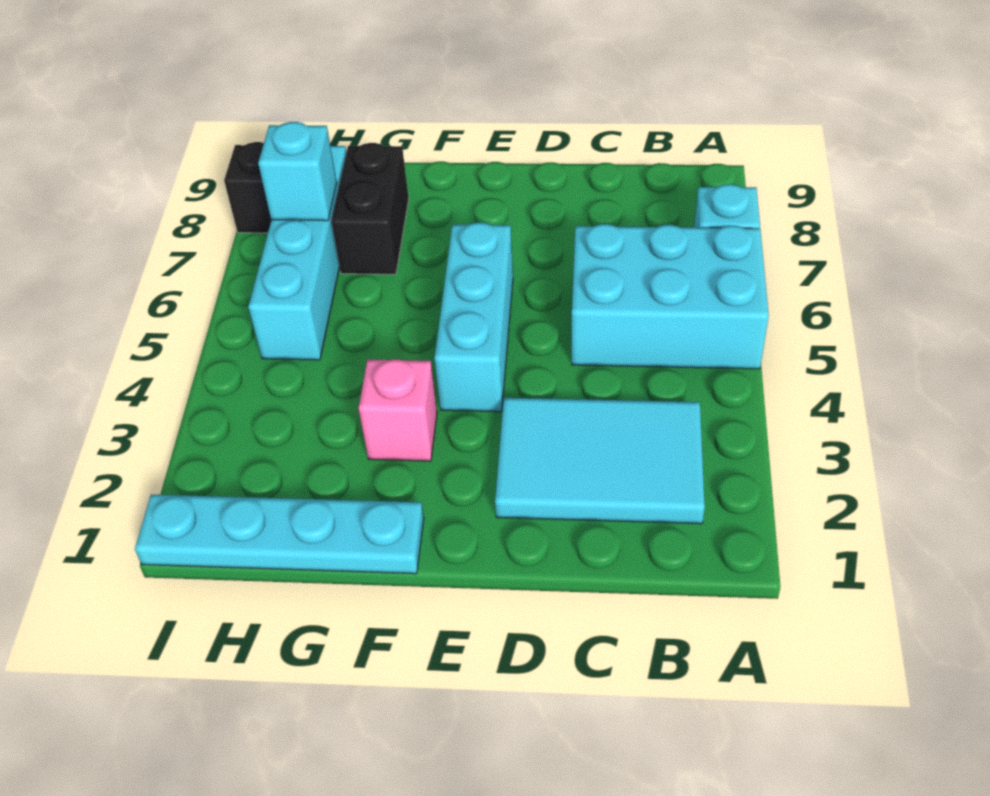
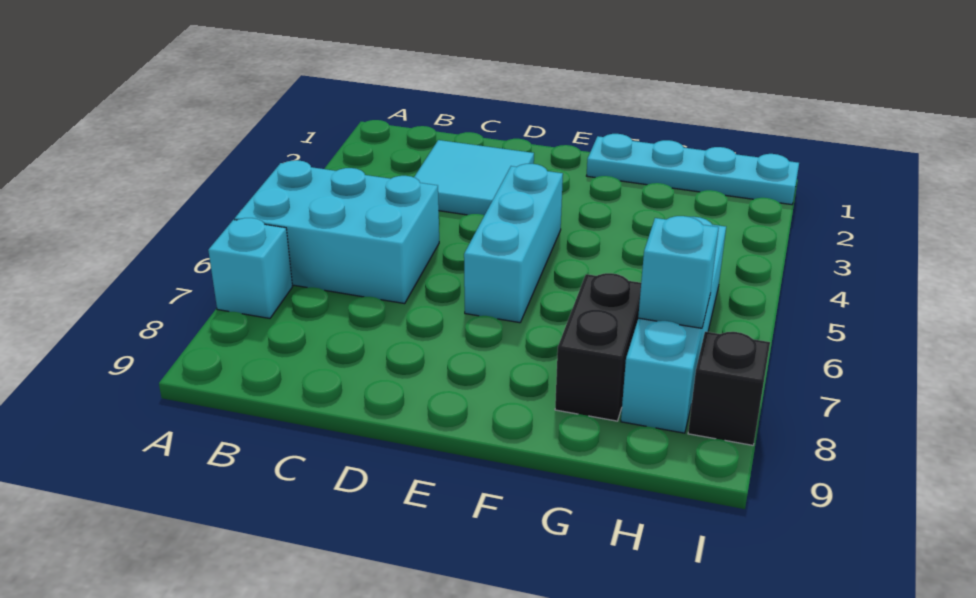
cyan tile B2:D3 level 1 -> cyan tile C2:D3 level 1
pink brick F3 level 1 -> none

